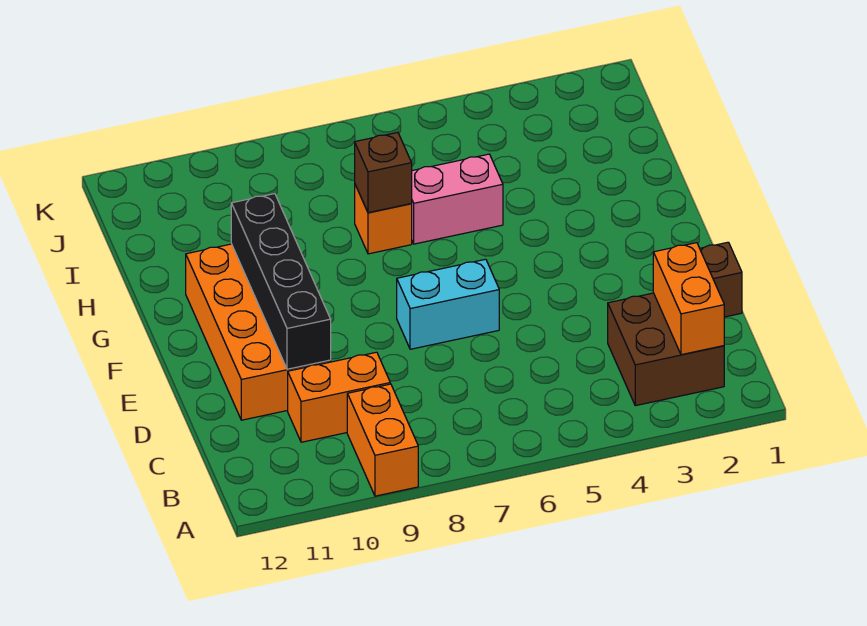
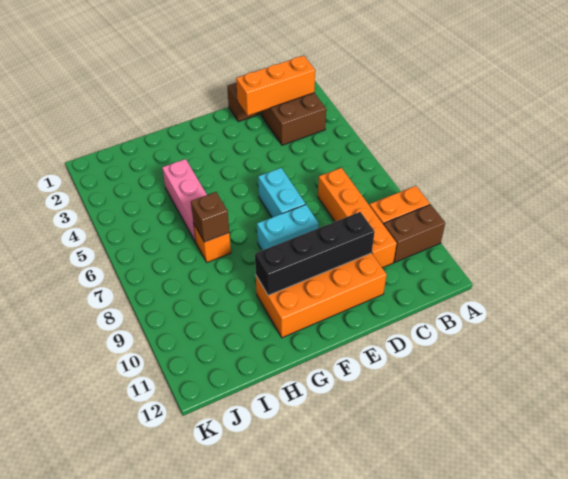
none -> brown brick A10:B10 level 1
orange brick B2:C2 level 2 -> orange brick B2:D2 level 2
orange brick C9:C10 level 1 -> orange brick C7:C10 level 1
none -> cyan brick E8:F8 level 1
pink brick H5:H6 level 1 -> pink brick H4:H6 level 1

